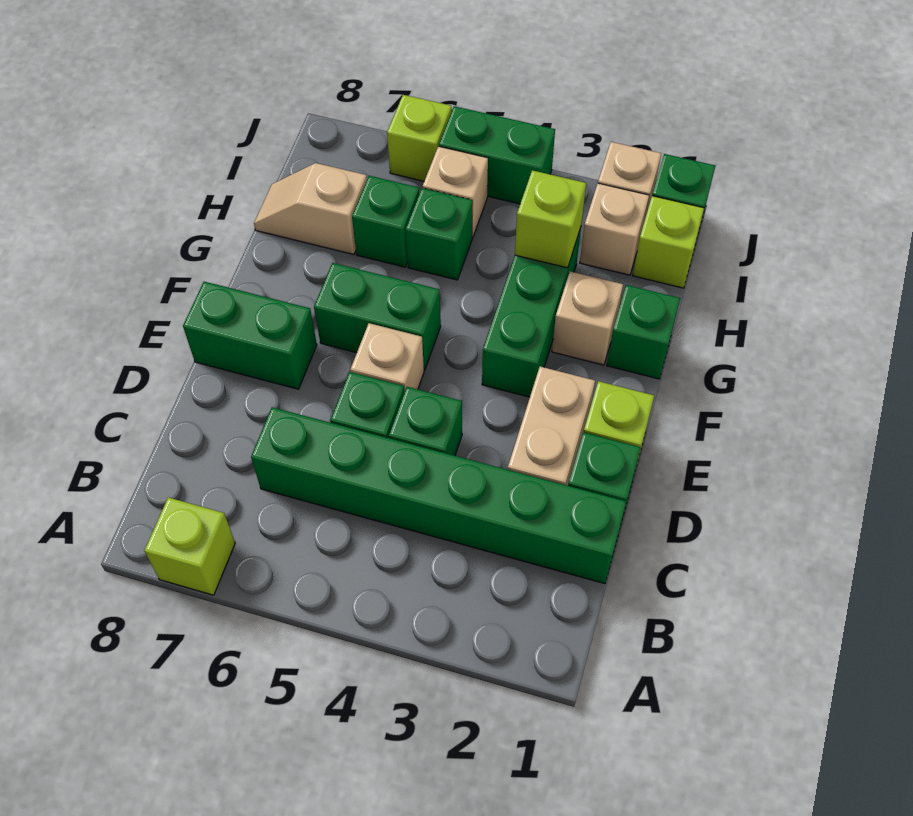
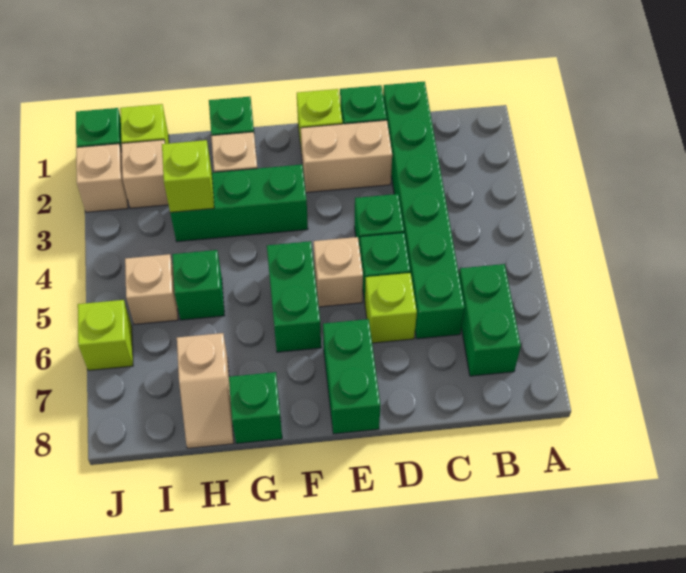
lime brick A7 level 1 -> lime brick D6 level 1
green brick H6 level 1 -> green brick G8 level 1
green brick J4:J5 level 1 -> green brick B6:B7 level 1

